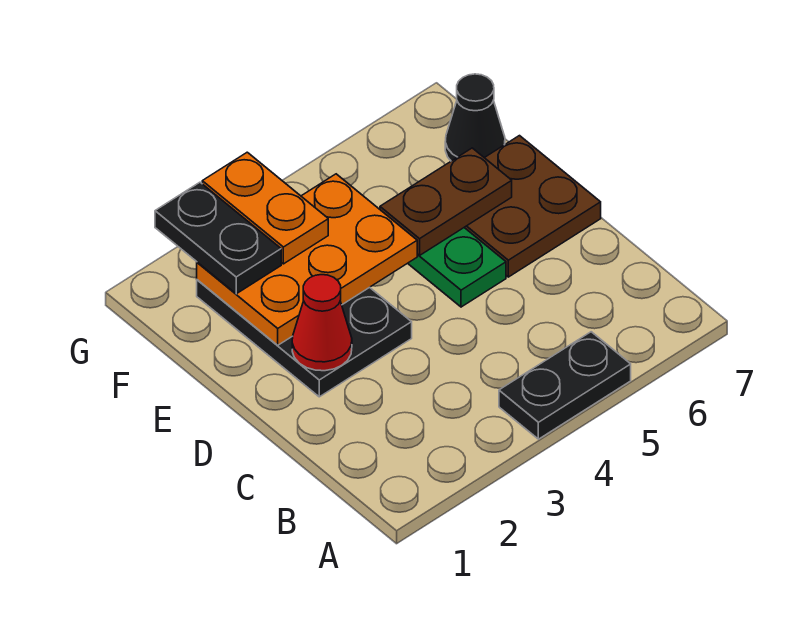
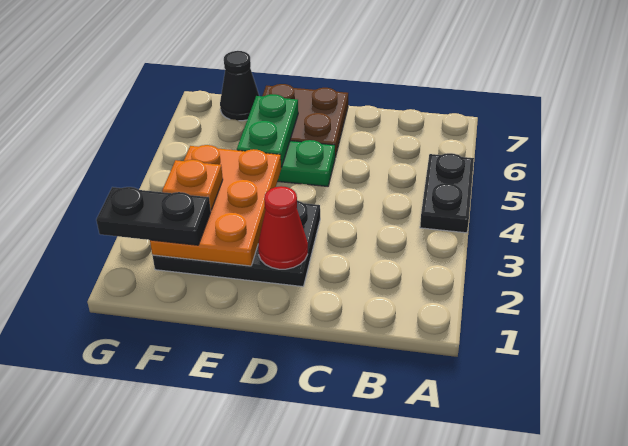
brown plate E5:E6 level 2 -> green plate E5:E6 level 2
orange plate F3:G3 level 3 -> orange plate F3 level 3

